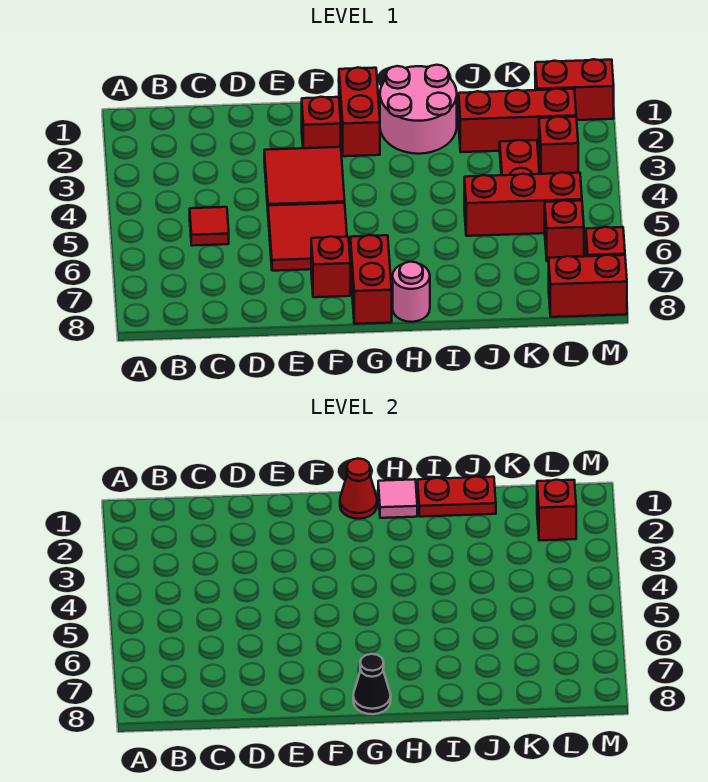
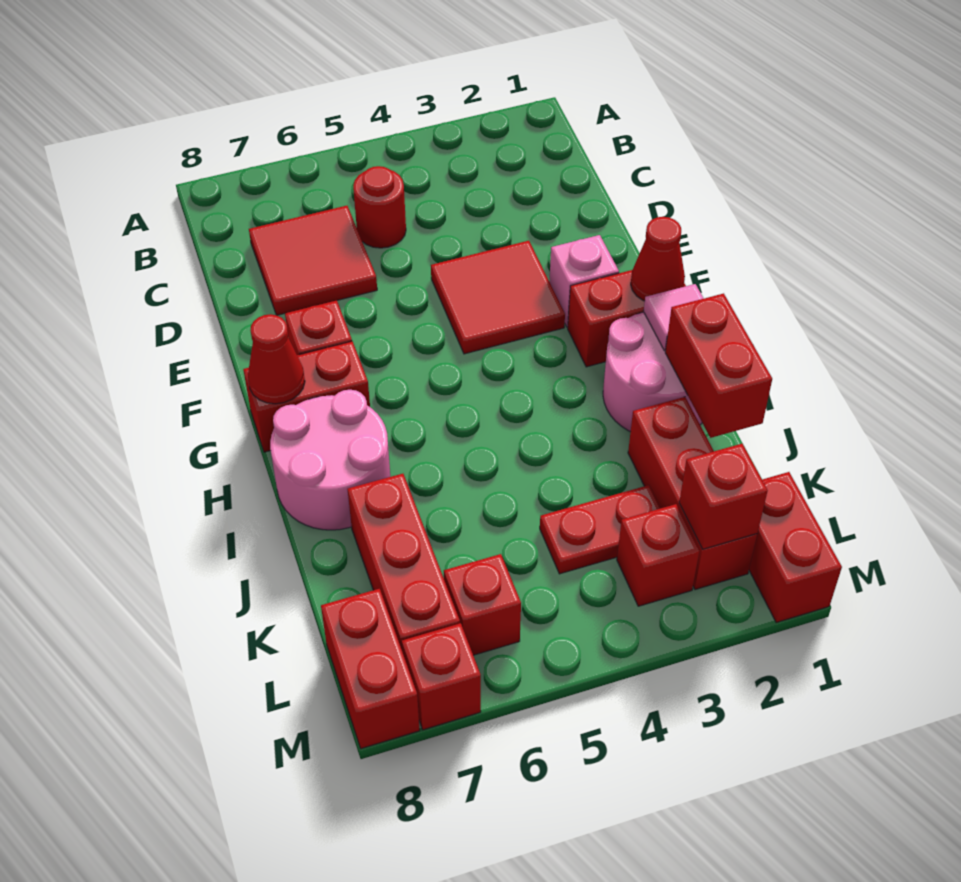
red tile C5 level 1 -> red round brick C5 level 1
red tile E5:F6 level 1 -> red tile C6:D7 level 1
red brick F2 level 1 -> pink brick F2 level 1
black cone G8 level 2 -> red cone G8 level 2
pink round brick H8 level 1 -> pink round brick H7:I8 level 1
red plate I1:J1 level 2 -> red brick I1:J1 level 2
red brick J5:L5 level 1 -> red brick J7:L7 level 1

